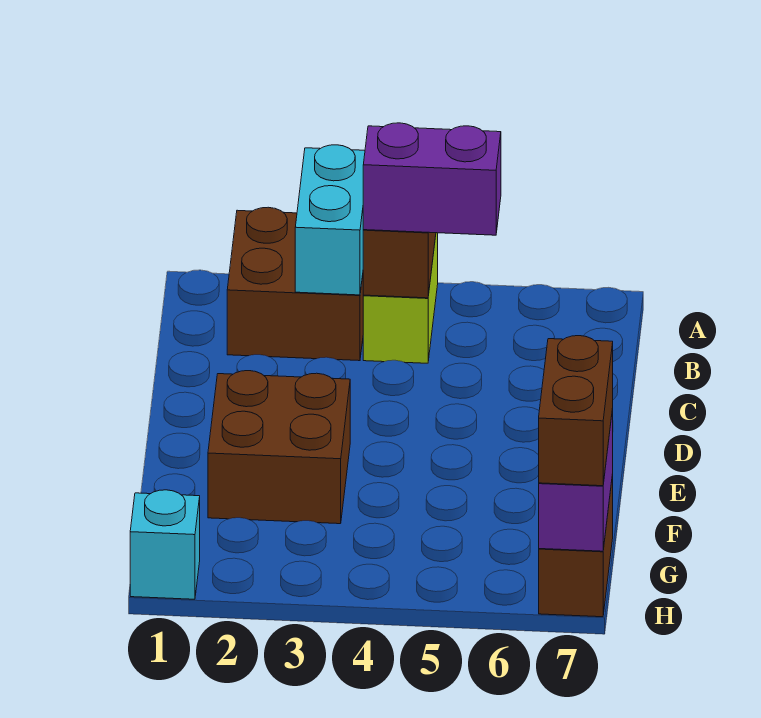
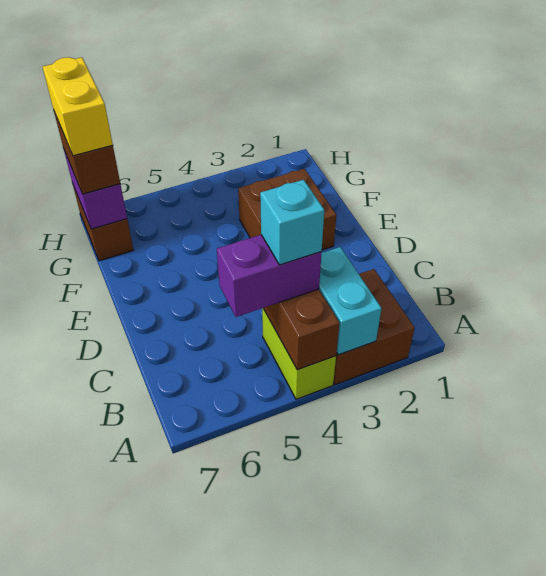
none -> yellow brick G7:H7 level 4
cyan brick H1 level 1 -> cyan brick B4 level 4

